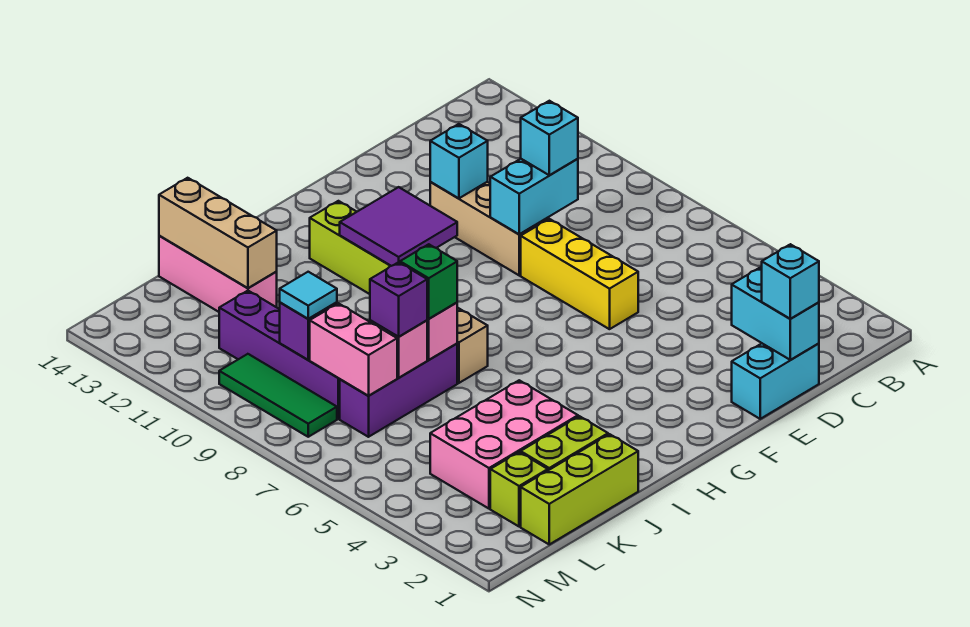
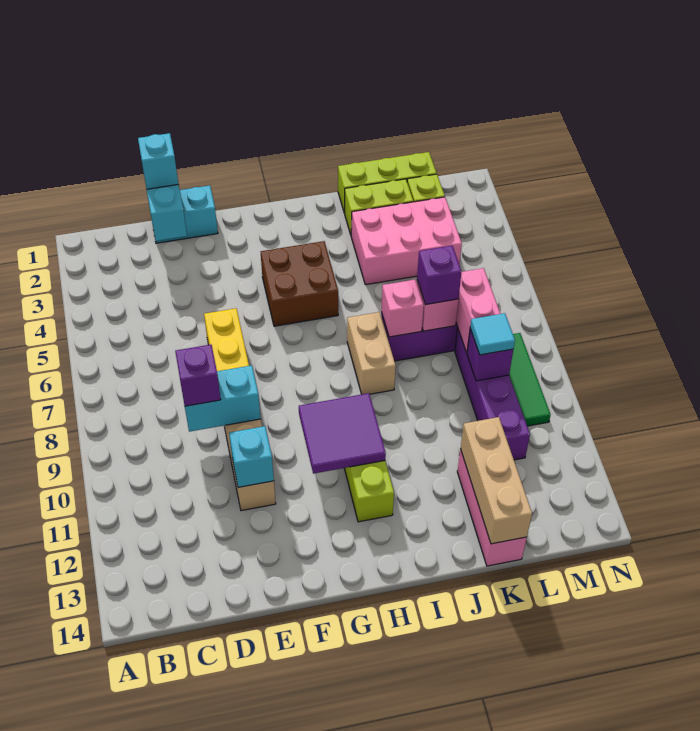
cyan brick D9 level 3 -> purple brick D9 level 3
none -> brown brick G4:H5 level 1
green brick J7 level 3 -> none

